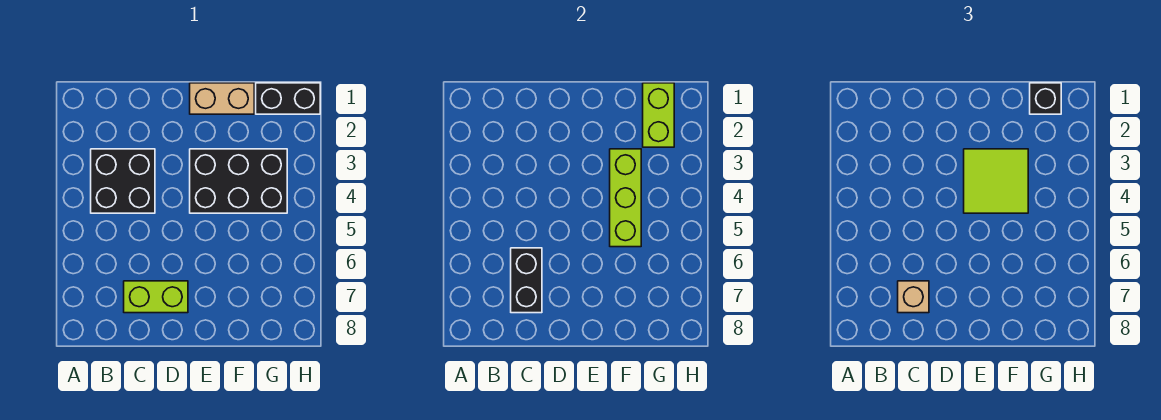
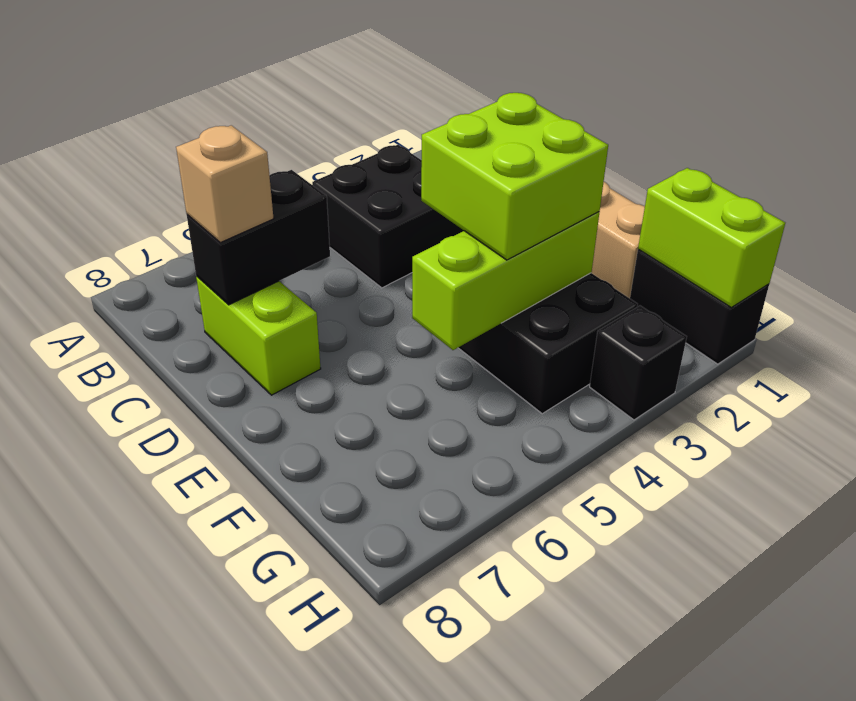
lime tile E3:F4 level 3 -> lime brick E3:F4 level 3
lime brick G1:G2 level 2 -> lime brick G1:H1 level 2
black brick G1 level 3 -> black brick H3 level 1

